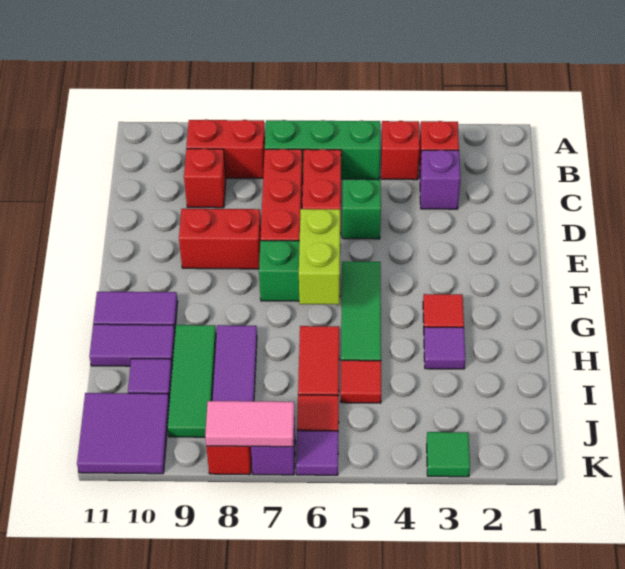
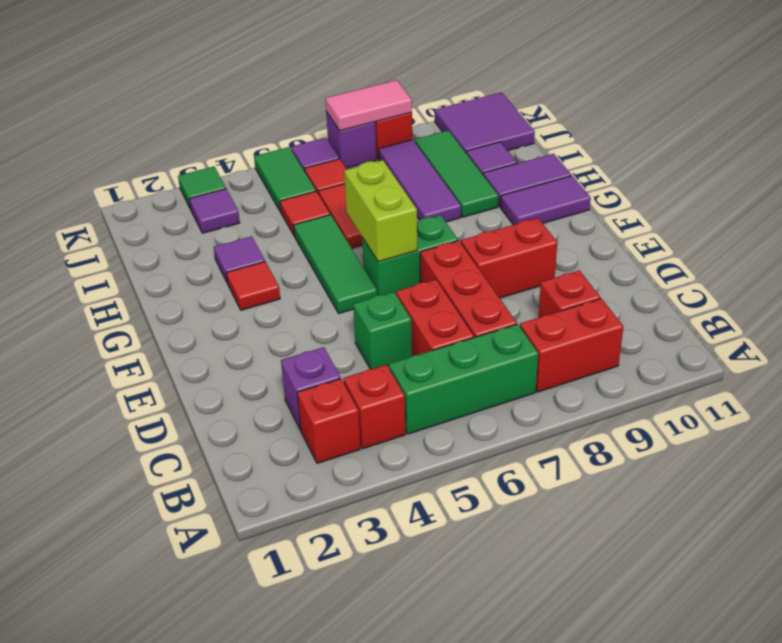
none -> purple tile J3 level 1
none -> green tile J5:K5 level 1

